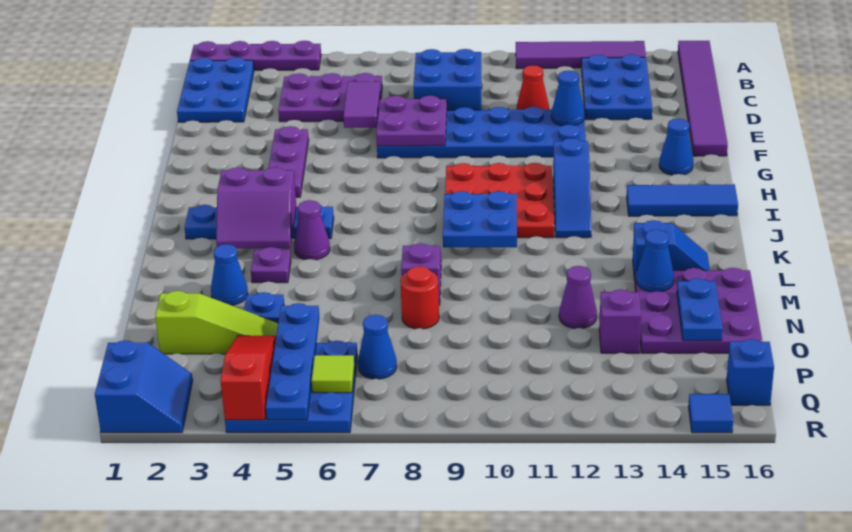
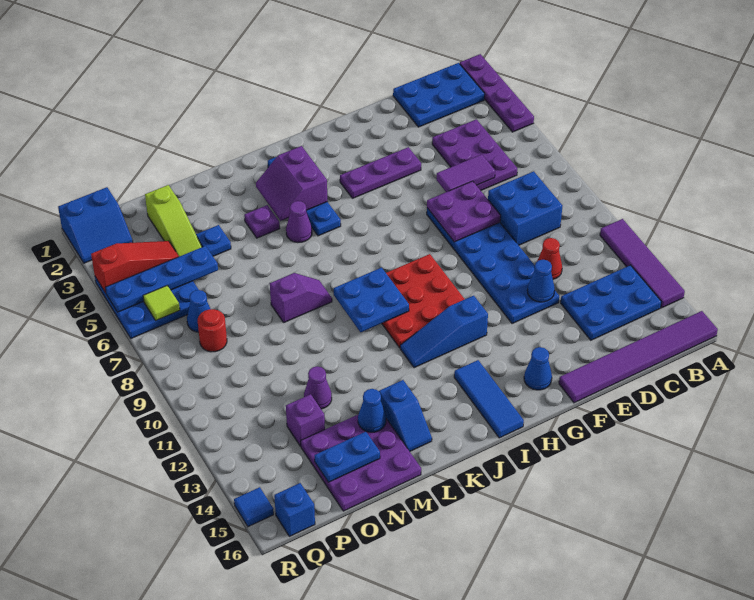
blue cone M3 level 1 -> none
red round brick N8 level 1 -> red round brick P8 level 1

